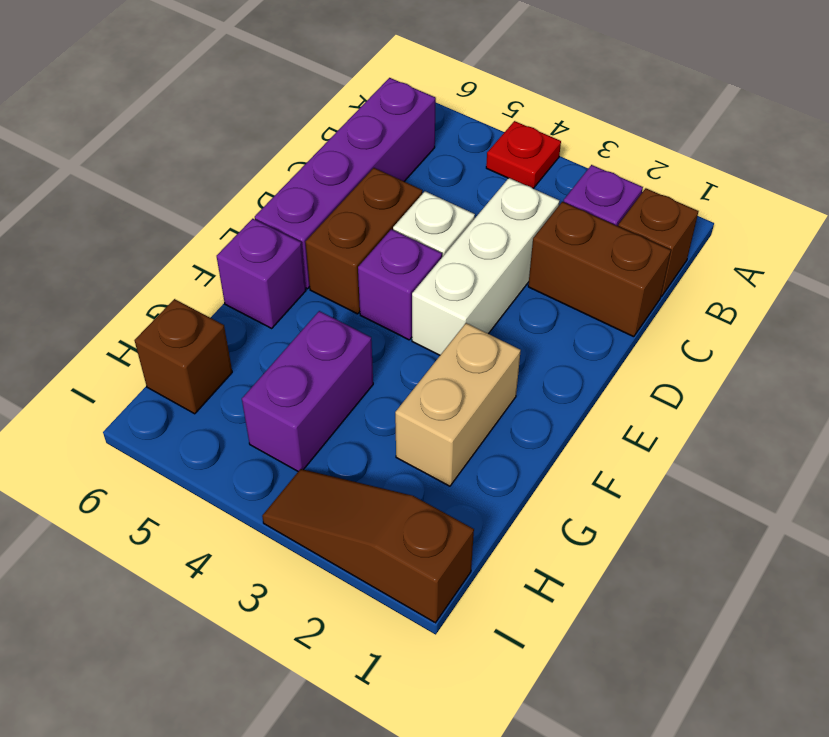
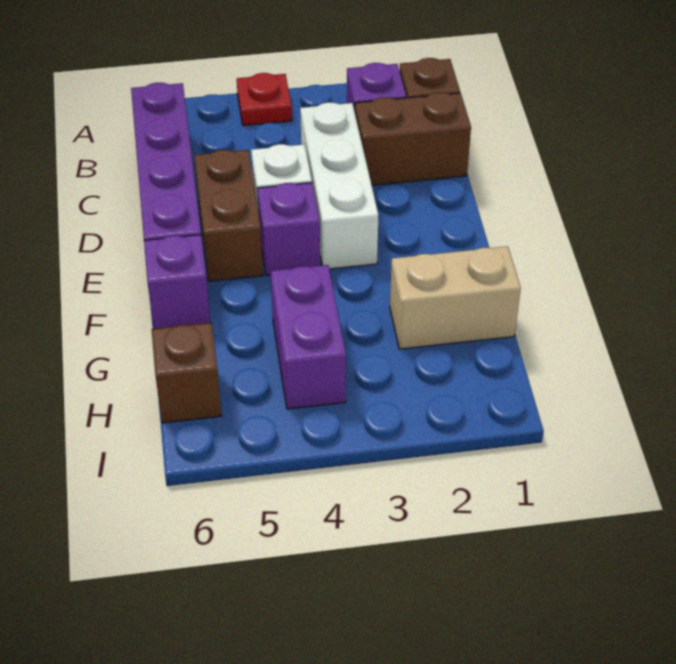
tan brick F2:G2 level 1 -> tan brick G1:G2 level 1
brown slope I1:I3 level 1 top 1 -> none

